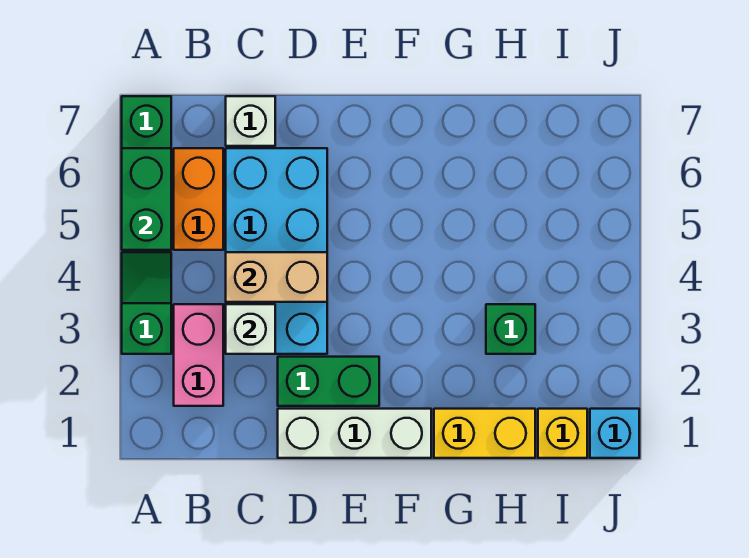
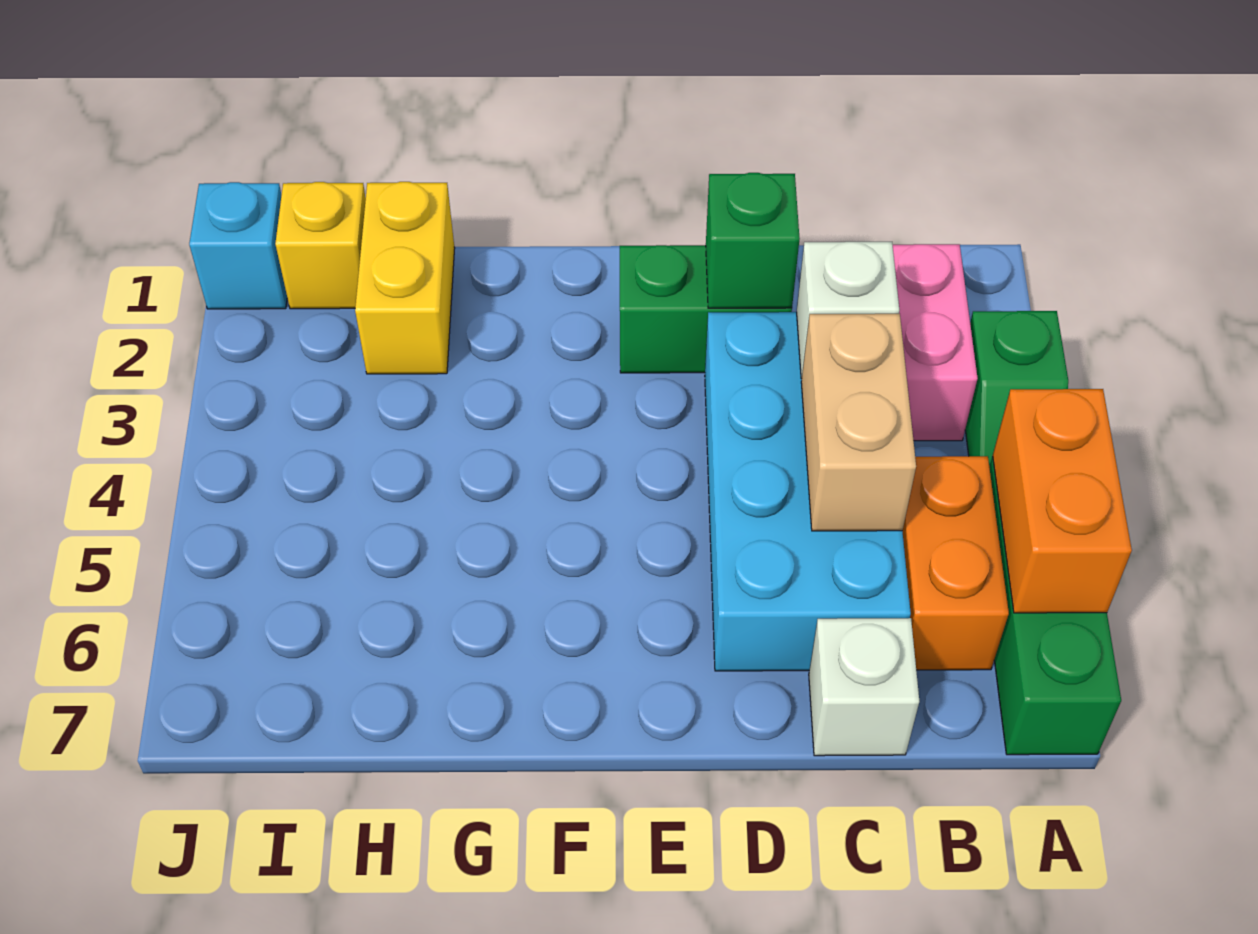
green brick A5:A6 level 2 -> orange brick A5:A6 level 2
tan brick C4:D4 level 2 -> tan brick C4:C5 level 2
white brick D1:F1 level 1 -> none
yellow brick G1:H1 level 1 -> yellow brick H1:H2 level 1
green brick H3 level 1 -> green brick D2 level 2

